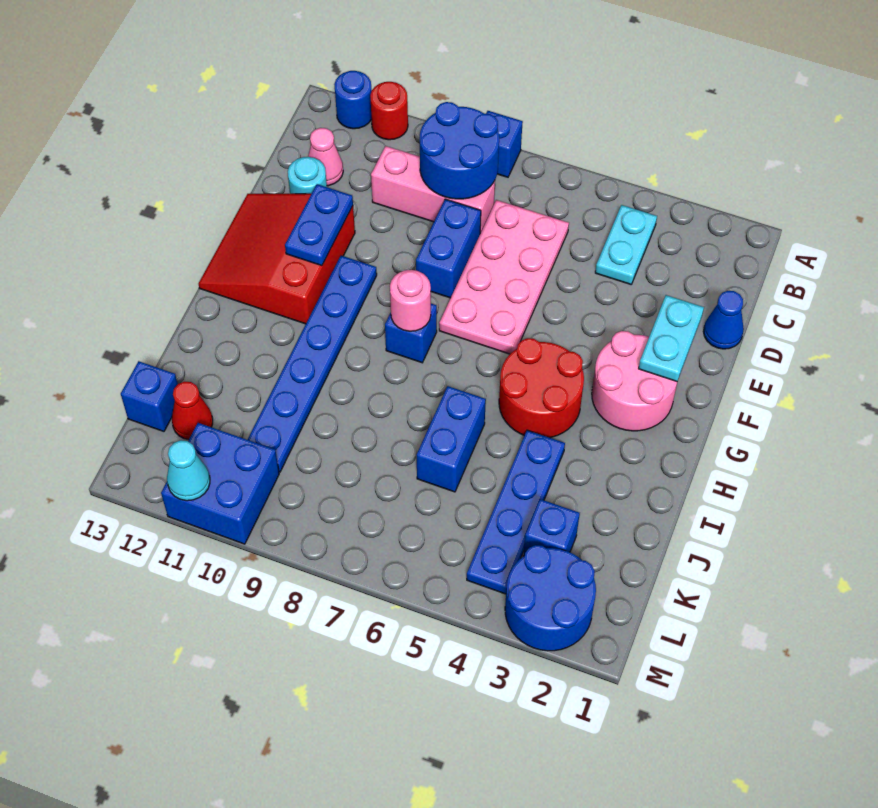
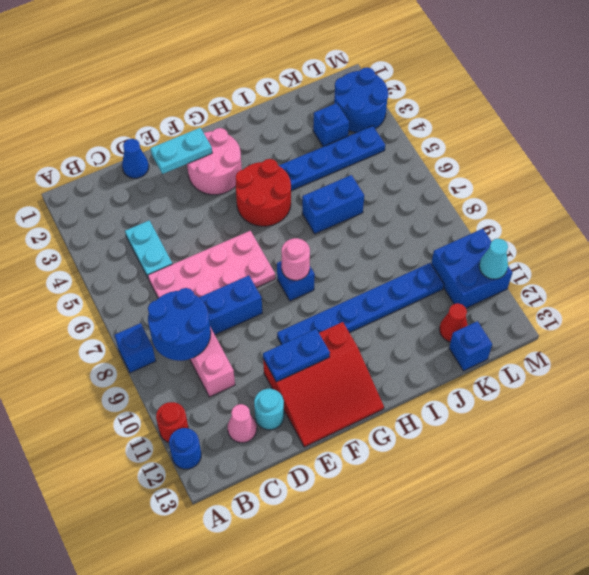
cyan plate B4:C4 level 1 -> cyan plate C4:C5 level 1

